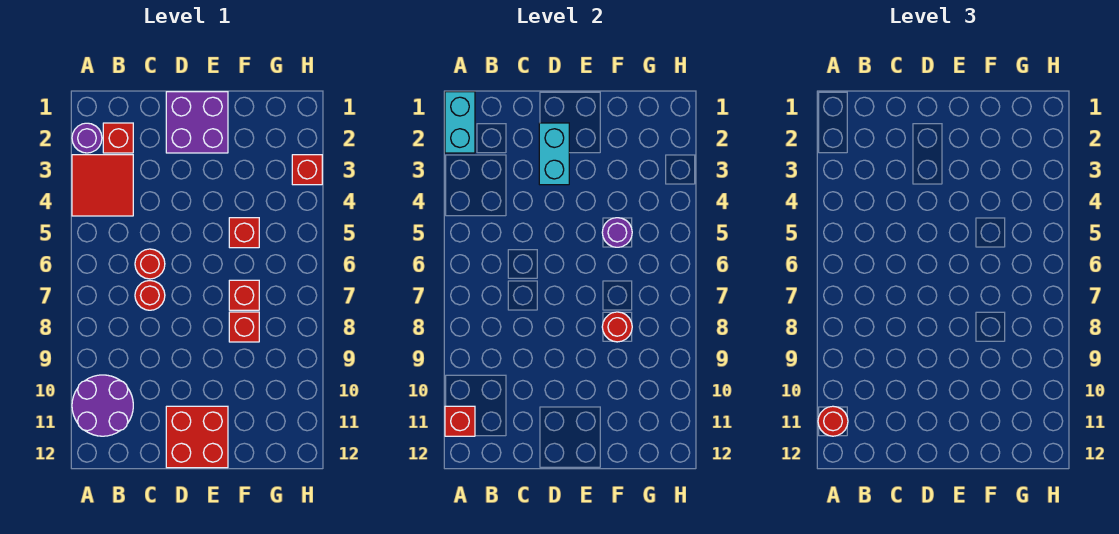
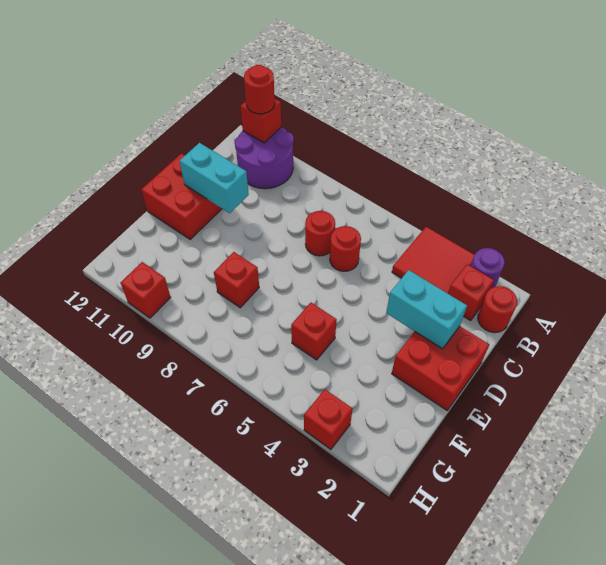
cyan brick A1:A2 level 2 -> cyan brick D10:D11 level 2
purple brick D1:E2 level 1 -> red brick D1:E2 level 1
purple round brick F5 level 2 -> none
red brick F7 level 1 -> red brick H10 level 1
red round brick F8 level 2 -> red round brick B1 level 1

